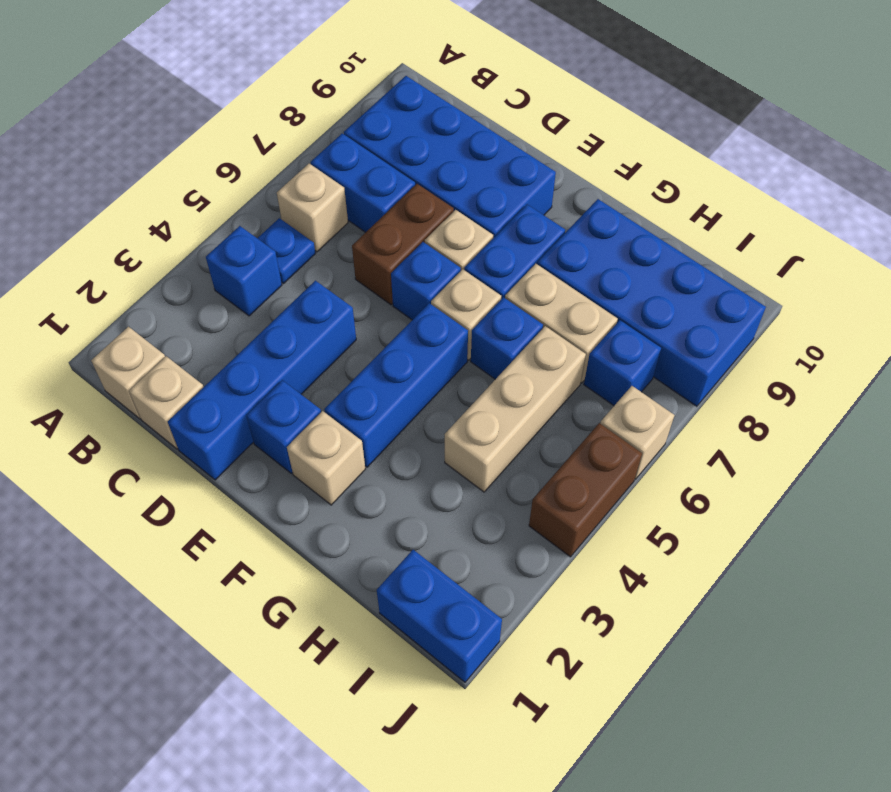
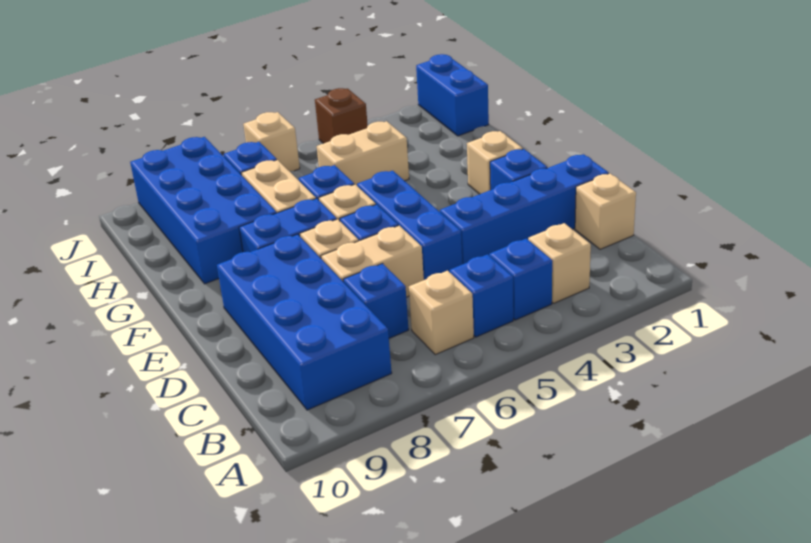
tan brick B1 level 1 -> tan brick B3 level 1
blue plate B5 level 1 -> blue brick B5 level 1
blue brick B7:C7 level 1 -> blue brick C7 level 1
brown brick D6:D7 level 1 -> tan brick D6:D7 level 1
blue brick F3:F5 level 1 -> blue brick D5:F5 level 1
tan brick H4:H6 level 1 -> tan brick H4:H5 level 1
brown brick J4:J5 level 1 -> brown brick J4 level 1

